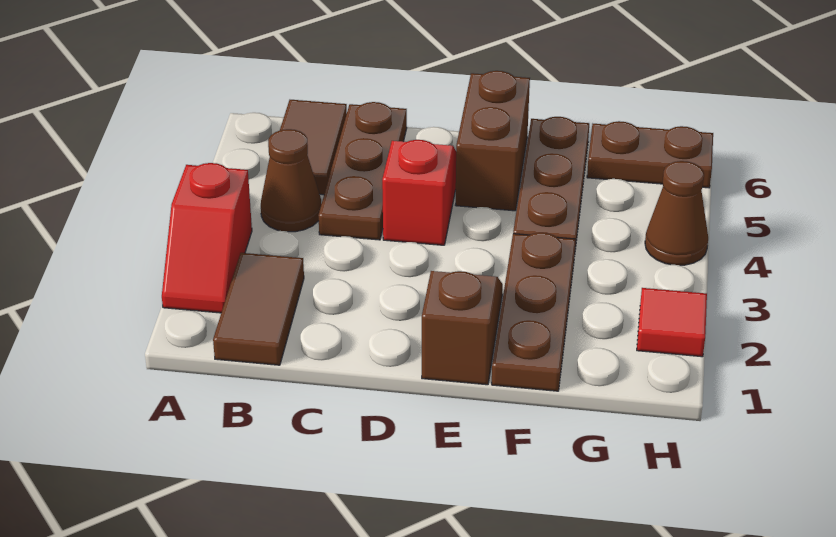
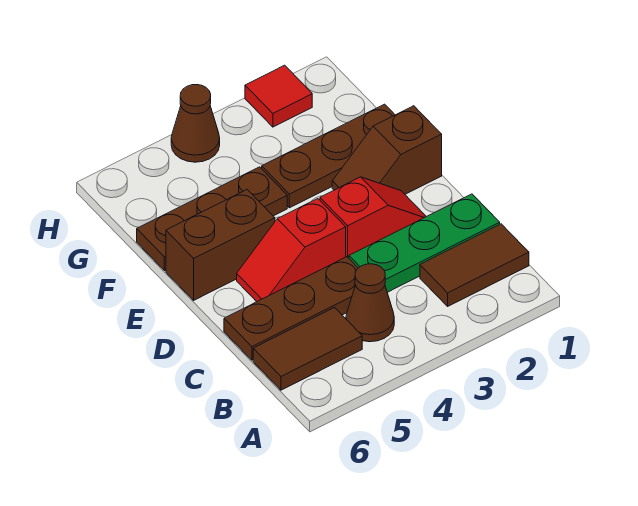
red slope A2:A3 level 1 top 3 -> red slope D2:D3 level 1 top 3
none -> green plate C1:C3 level 1
brown plate G6:H6 level 1 -> none

